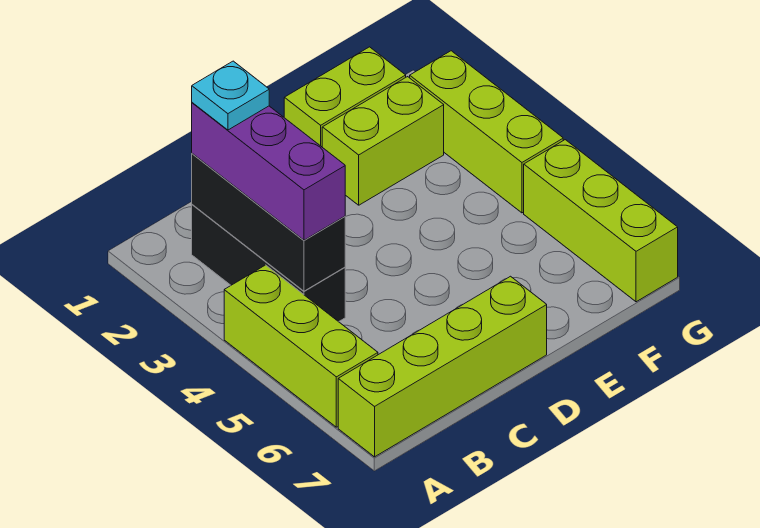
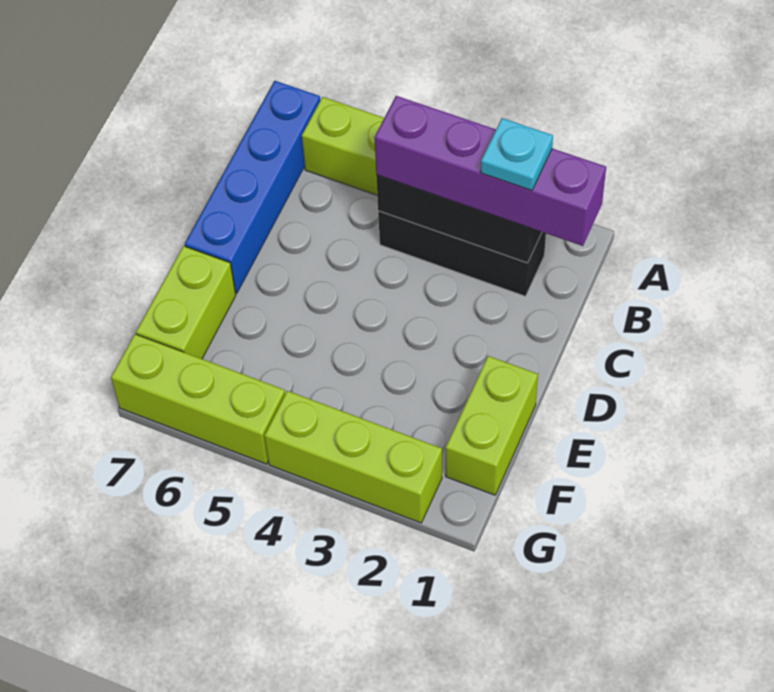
lime brick A7:D7 level 1 -> blue brick A7:D7 level 1
purple brick B2:B4 level 3 -> purple brick B1:B4 level 3
lime brick E2:F2 level 1 -> lime brick E7:F7 level 1

